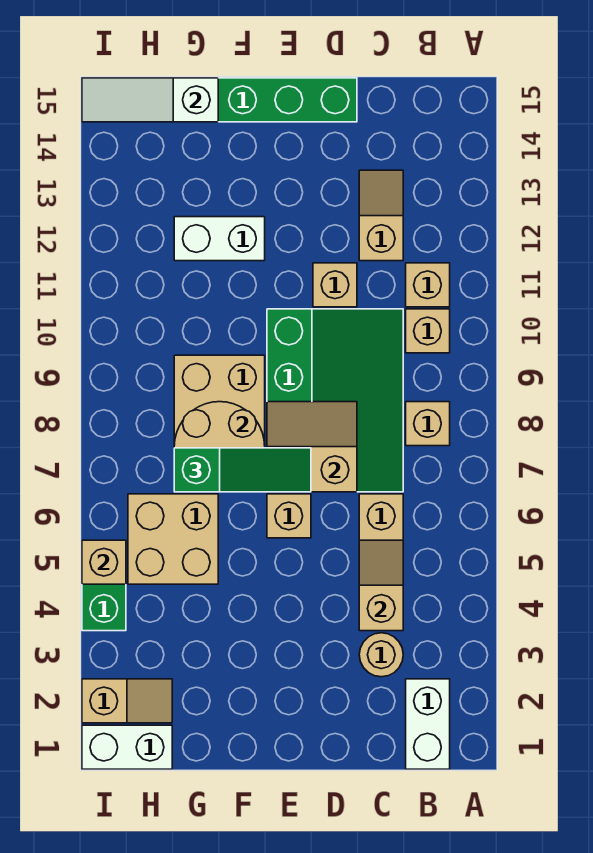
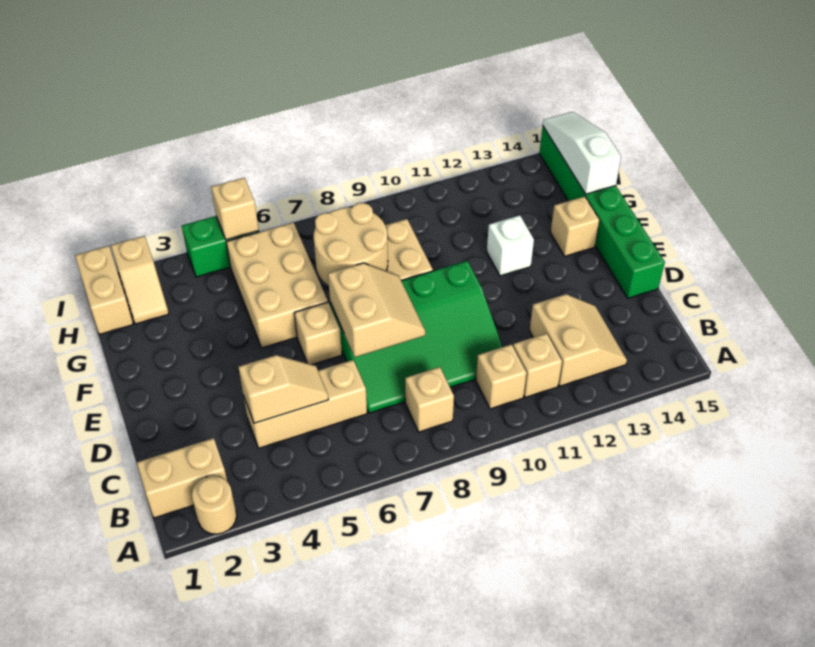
white brick B1:B2 level 1 -> tan brick B1:B2 level 1
tan round brick C3 level 1 -> tan round brick A2 level 1
tan slope C12:C13 level 1 top 12 -> tan slope B12:C13 level 1 top 12
tan brick D11 level 1 -> tan brick F14 level 1
green slope E7:G7 level 3 top G -> none
white brick F12:G12 level 1 -> white brick F12 level 1
tan brick G5:H6 level 1 -> tan brick F5:H6 level 1
white brick H1:I1 level 1 -> tan brick H1:I1 level 1

